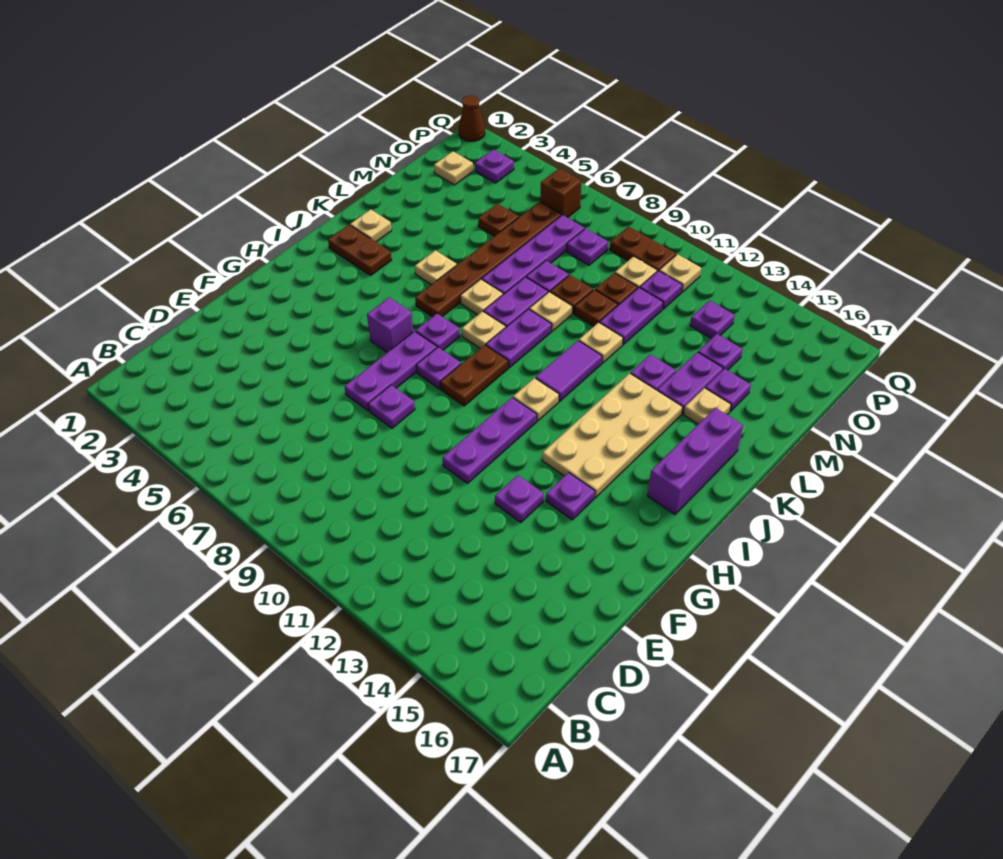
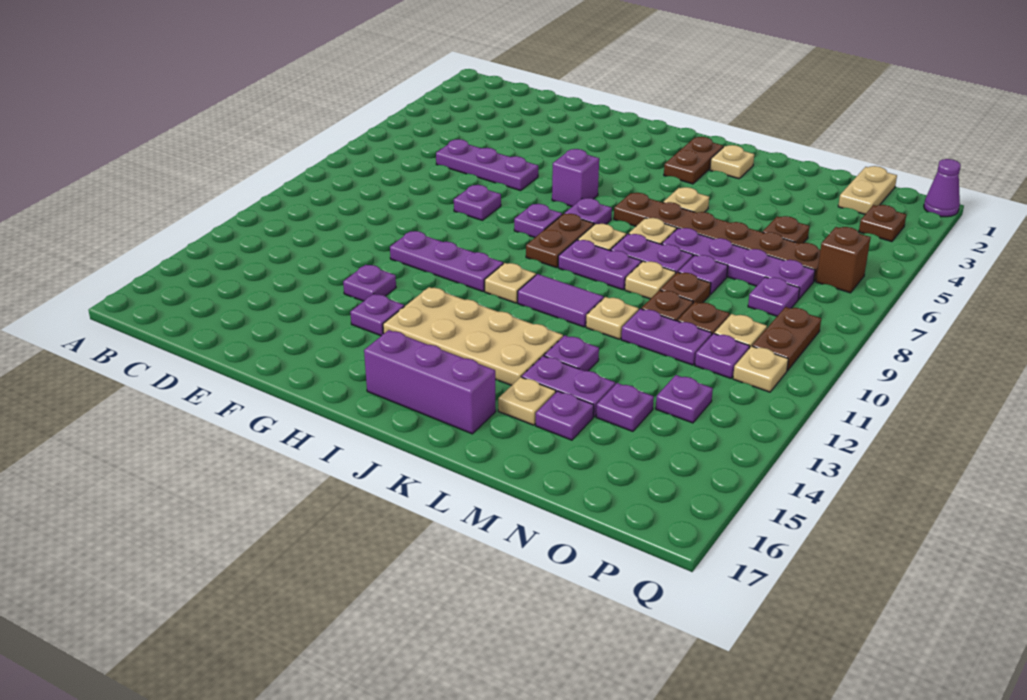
purple plate F7:H7 level 1 -> purple plate D6:F6 level 1
brown plate H9:I9 level 1 -> brown plate I8:I9 level 1
tan plate O2 level 1 -> tan plate O1:O2 level 1
purple plate P3 level 1 -> brown plate P3 level 1
brown cone Q1 level 1 -> purple cone Q1 level 1

